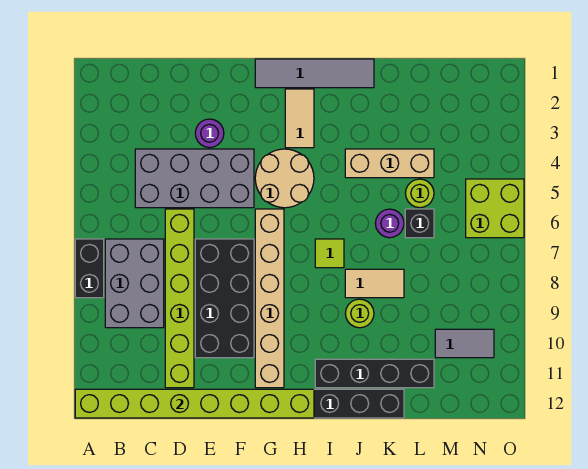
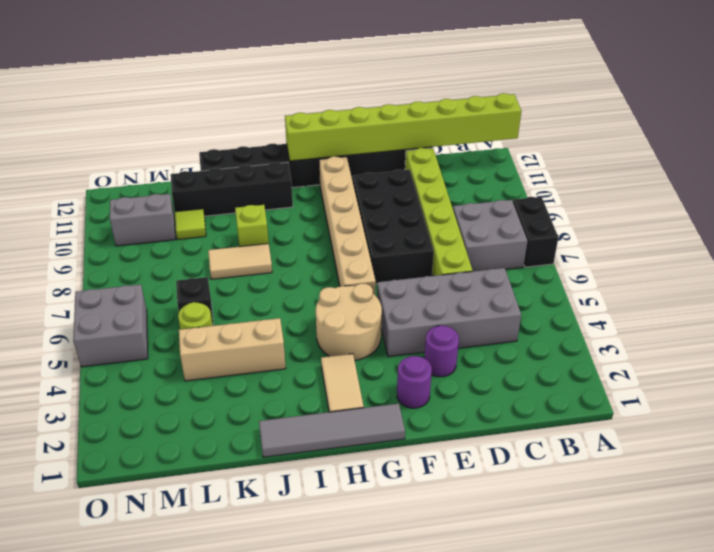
grey brick B7:C9 level 1 -> grey brick B7:C8 level 1
lime tile I7 level 1 -> lime tile L10 level 1
lime round brick J9 level 1 -> lime brick J9 level 1
purple round brick K6 level 1 -> purple round brick F2 level 1
grey tile M10:N10 level 1 -> grey brick M10:N10 level 1
lime brick N5:O6 level 1 -> grey brick N5:O6 level 1

